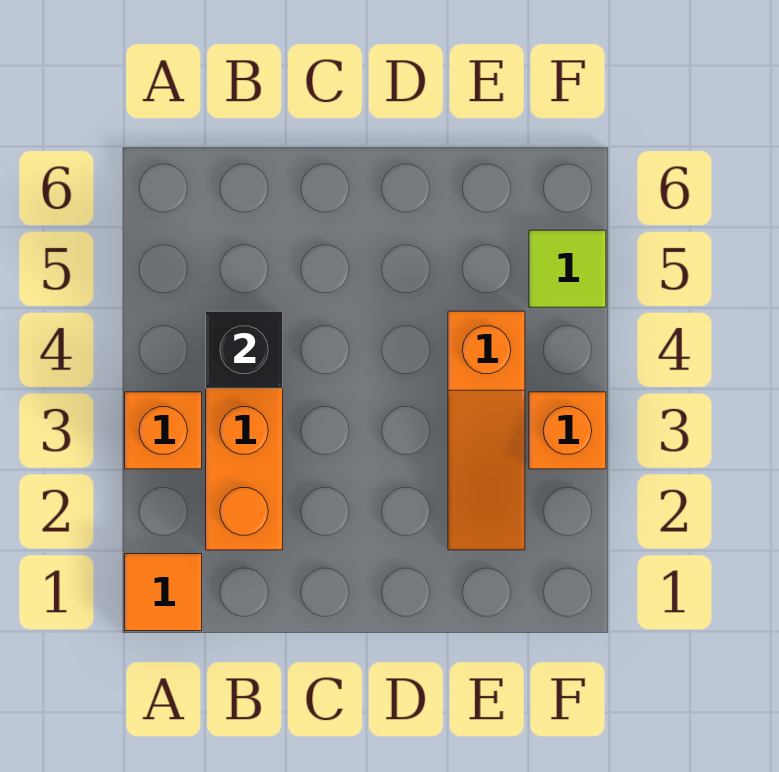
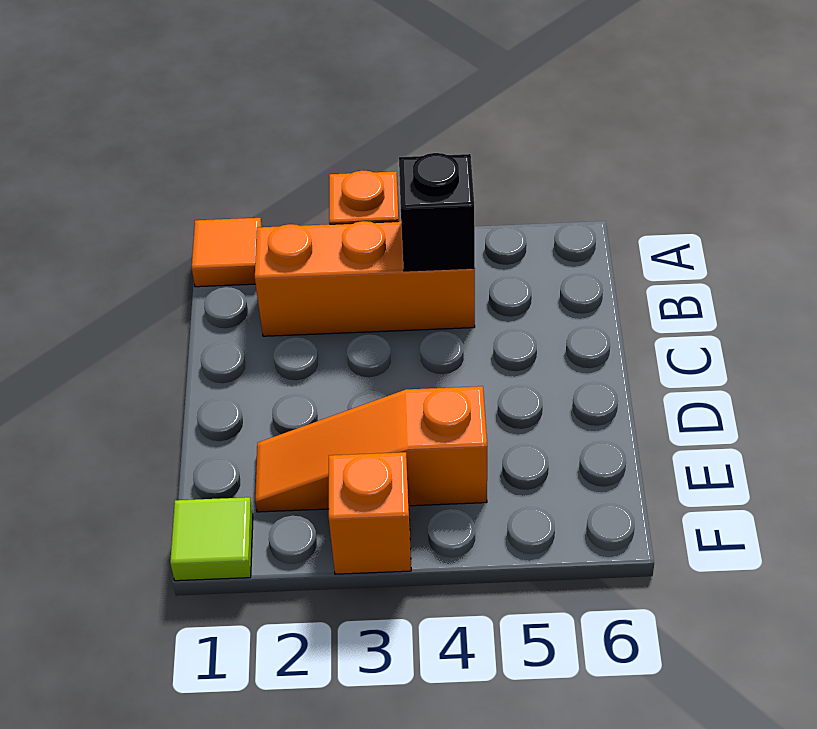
lime tile F5 level 1 -> lime tile F1 level 1

